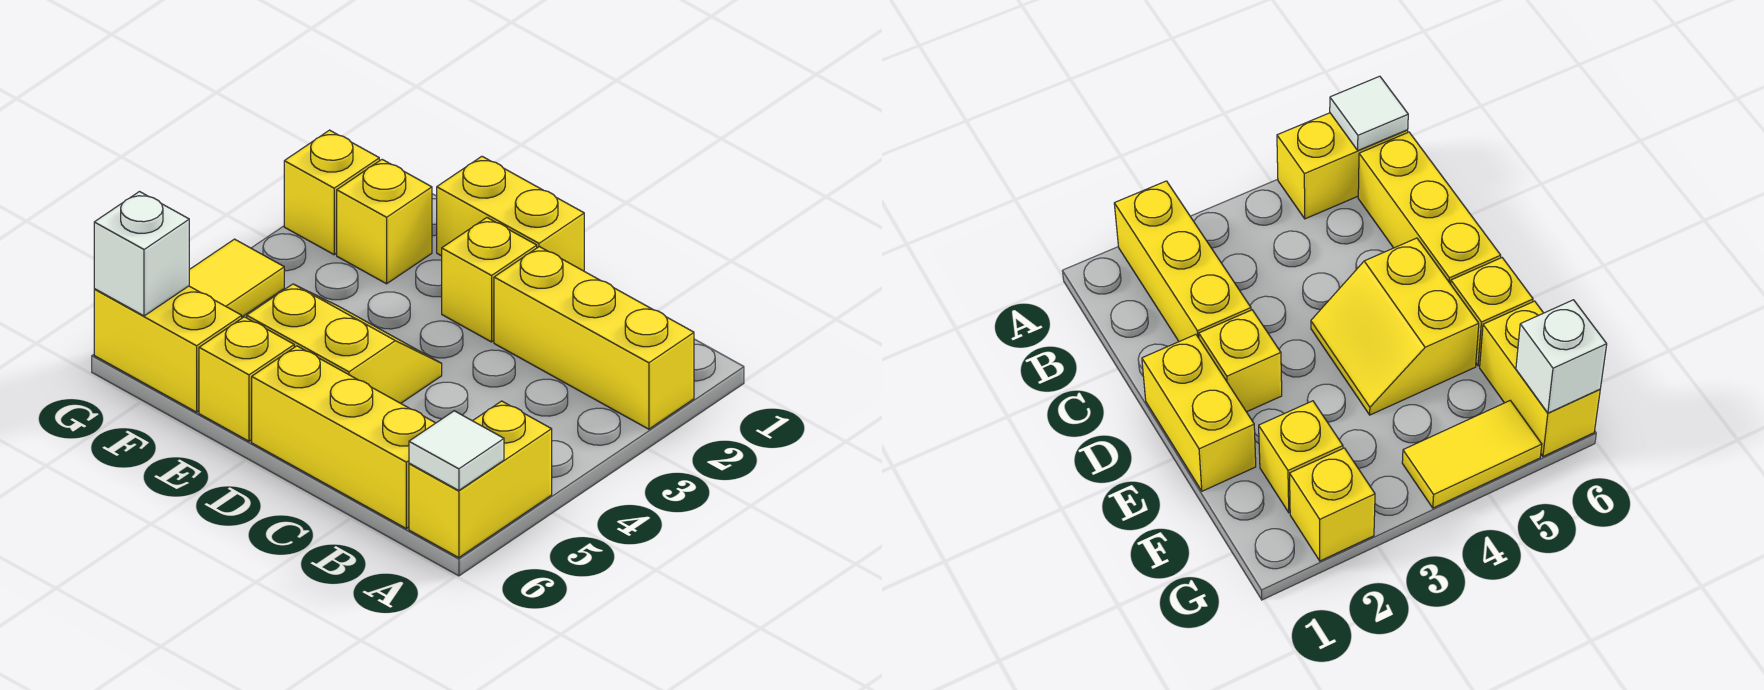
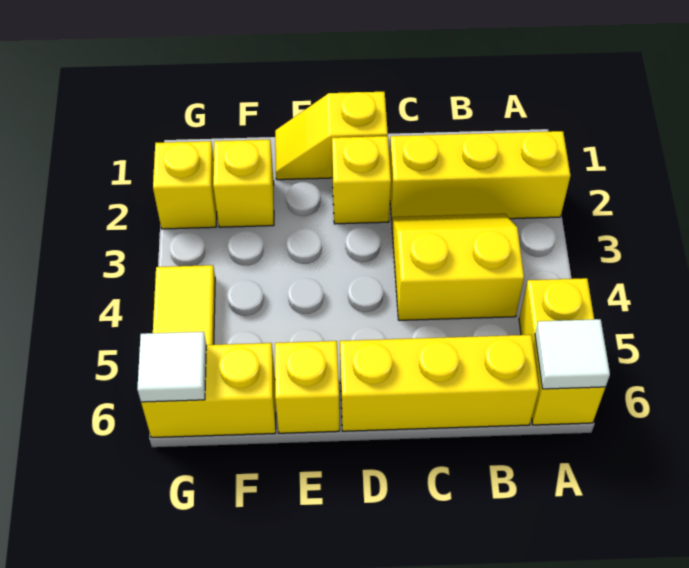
yellow brick D1:E1 level 1 -> yellow slope D1:E1 level 1 top D
yellow slope D4:E5 level 1 top 5 -> yellow slope B3:C4 level 1 top 4
white brick G6 level 2 -> white tile G6 level 2

